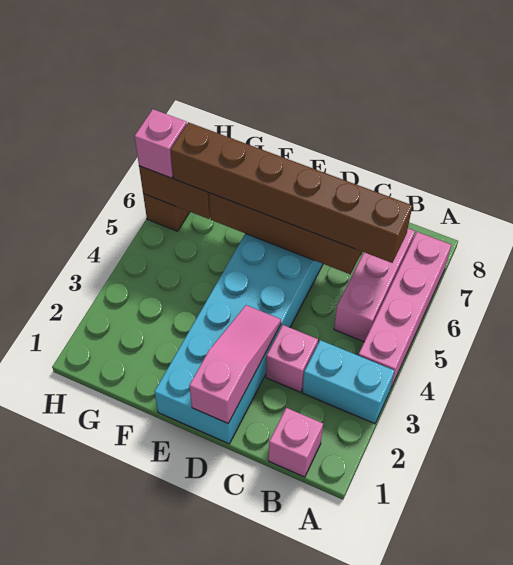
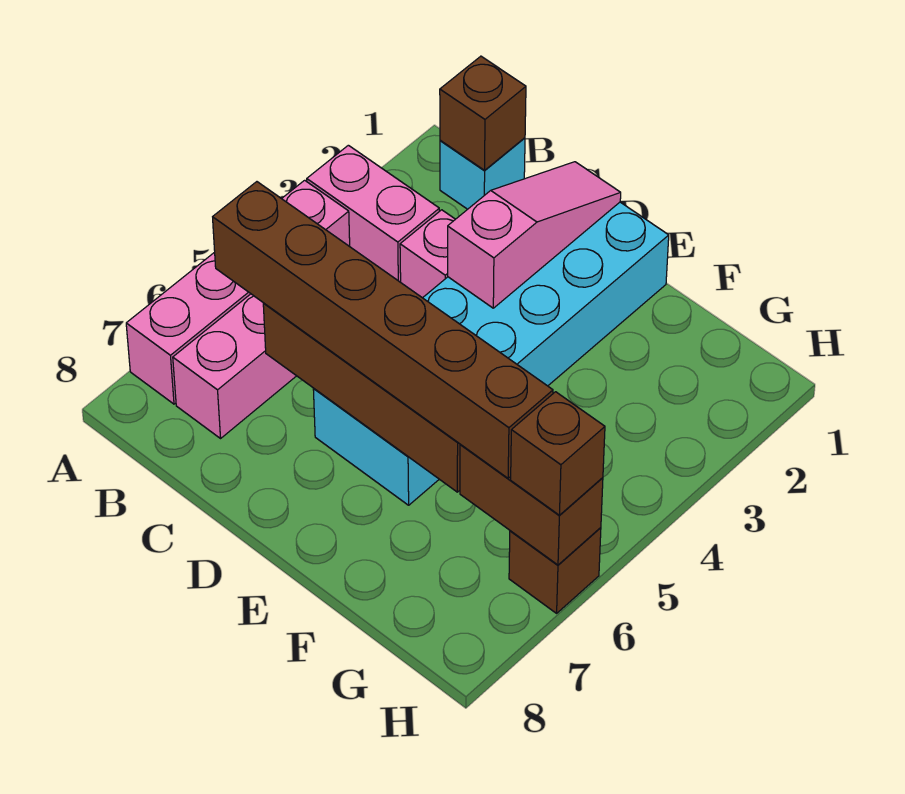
cyan brick A3:B3 level 1 -> pink brick A3:B3 level 1
pink brick B1 level 1 -> cyan brick B1 level 1
none -> brown brick B1 level 2
pink slope D1:D3 level 2 top 1 -> pink slope D1:D3 level 2 top 3
pink brick H6 level 3 -> brown brick H6 level 3

